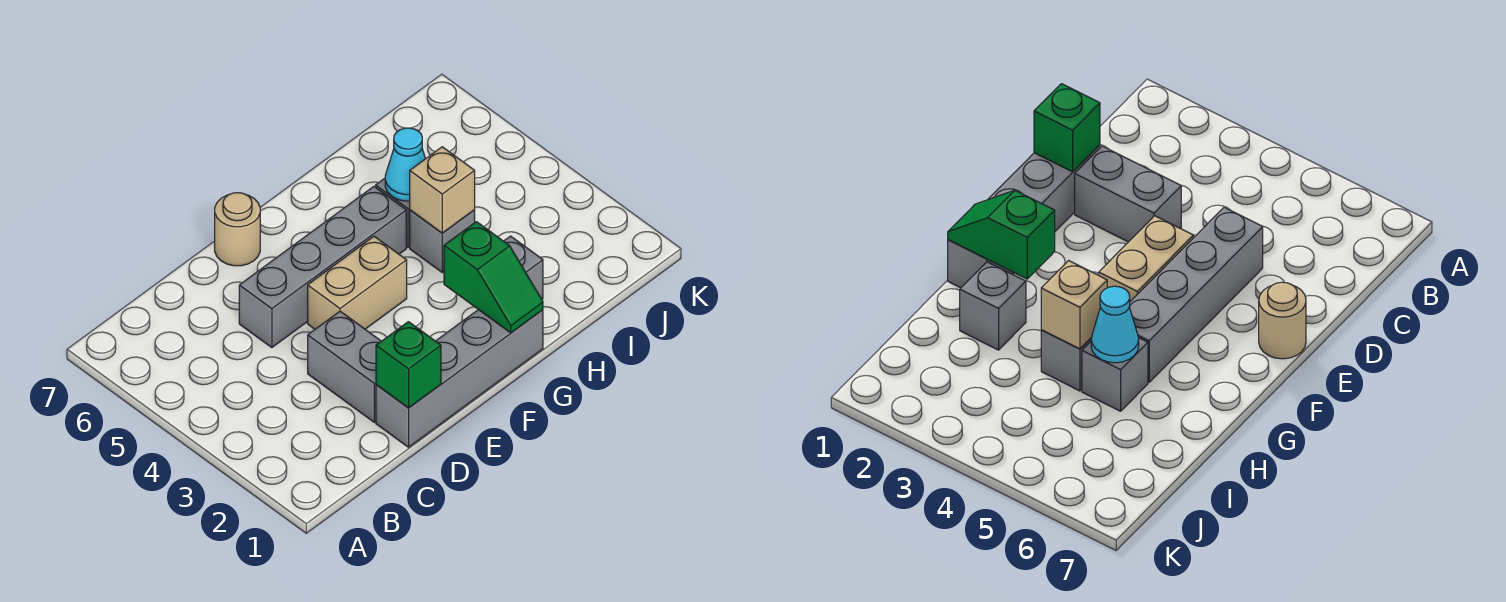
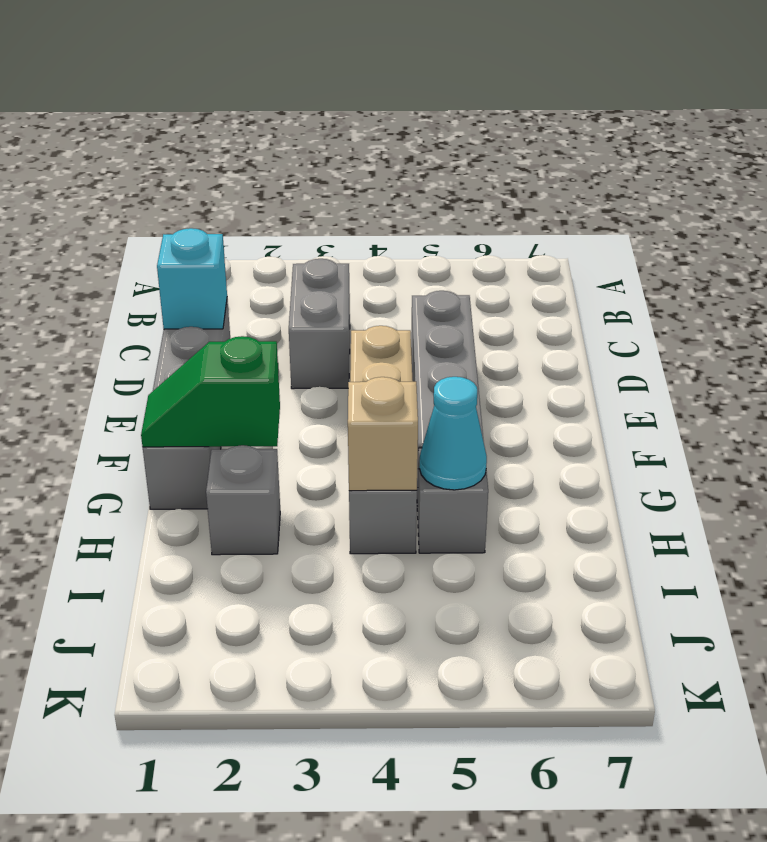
green brick D1 level 2 -> cyan brick D1 level 2
grey brick D2:D3 level 1 -> grey brick C3:D3 level 1
tan round brick E7 level 1 -> none

